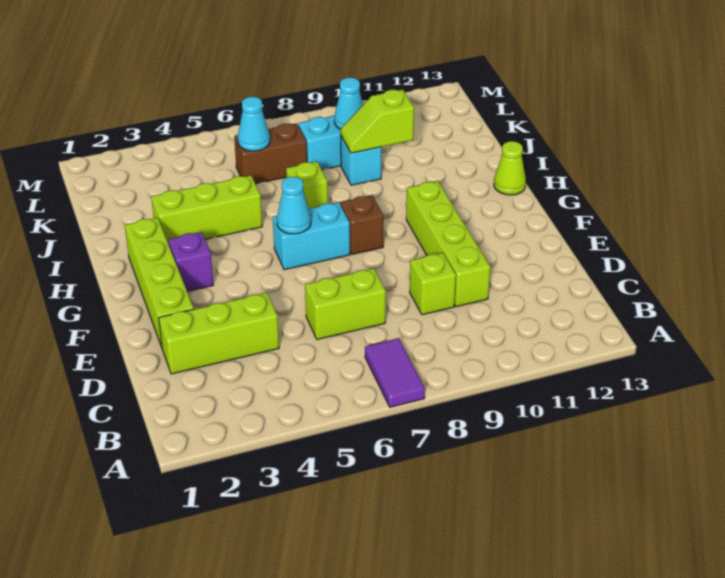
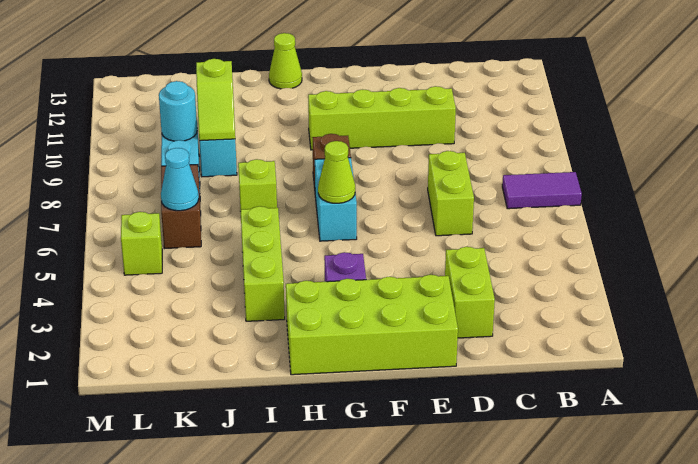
lime brick D2:D4 level 1 -> lime brick D2:D3 level 1
lime brick D9 level 1 -> lime brick L5 level 1
lime brick E2:H2 level 1 -> lime brick E1:H2 level 1
cyan cone G6 level 2 -> lime cone G6 level 2
cyan cone K9 level 2 -> cyan round brick K9 level 2

